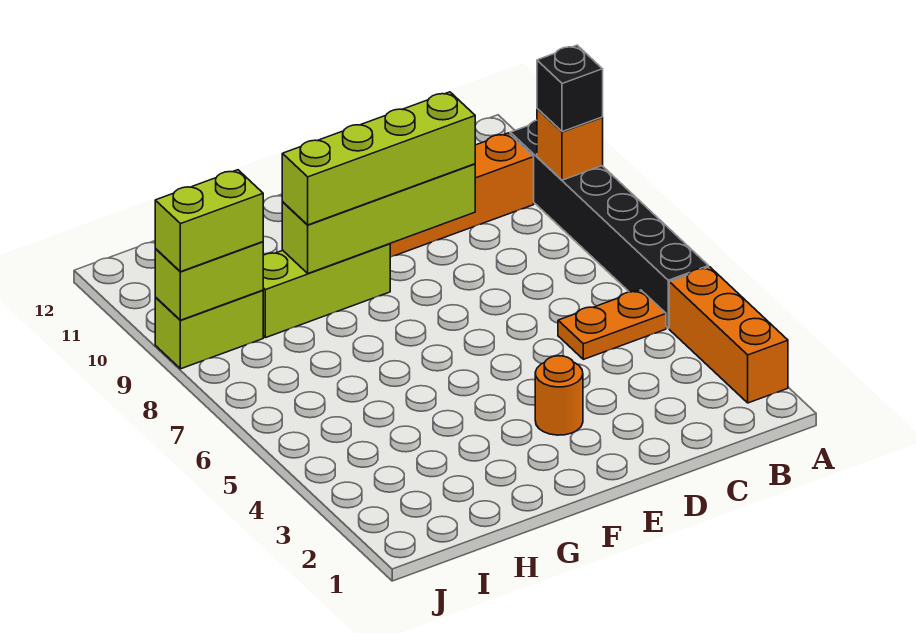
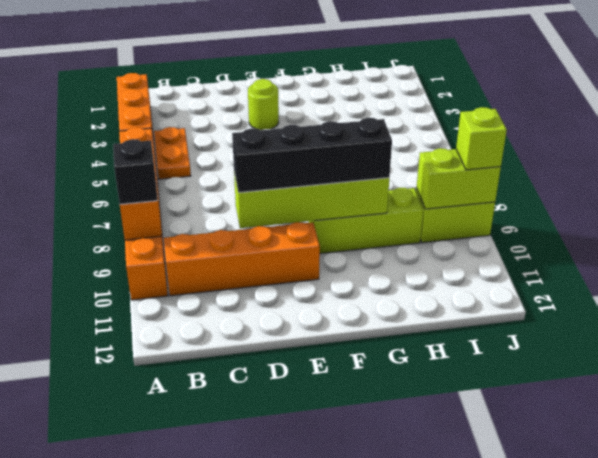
black brick A5:A10 level 1 -> orange brick A5:A10 level 1
orange plate B5:C5 level 1 -> orange plate B4:B5 level 1
lime brick D9:G9 level 3 -> black brick D9:G9 level 3
orange round brick E3 level 1 -> lime round brick E3 level 1
lime brick I9:J9 level 3 -> lime brick J9 level 3

